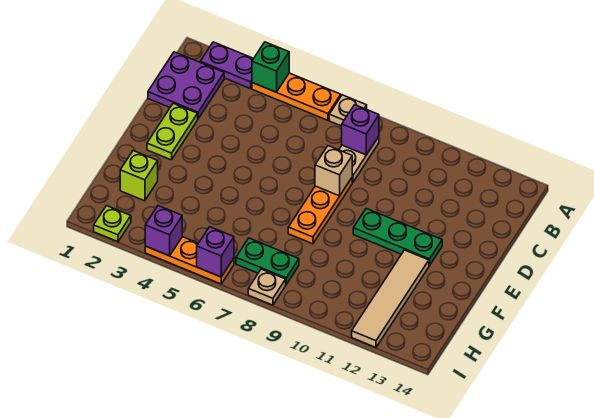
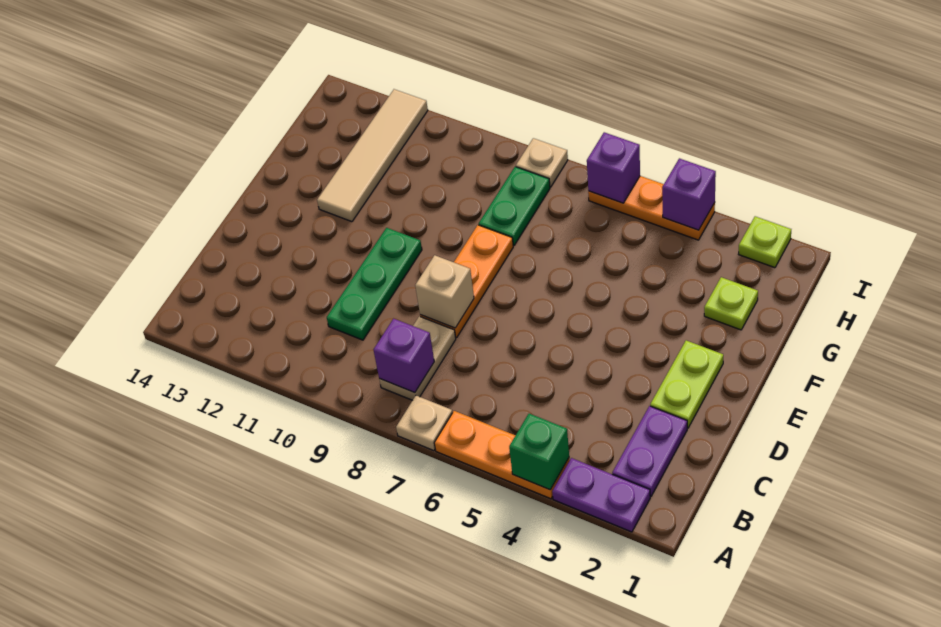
purple plate B1:C2 level 1 -> purple plate B2:C2 level 1
green plate E10:E12 level 1 -> green plate C10:E10 level 1
lime brick G2 level 1 -> lime plate G2 level 1
green plate H7:H8 level 1 -> green plate G8:H8 level 1

